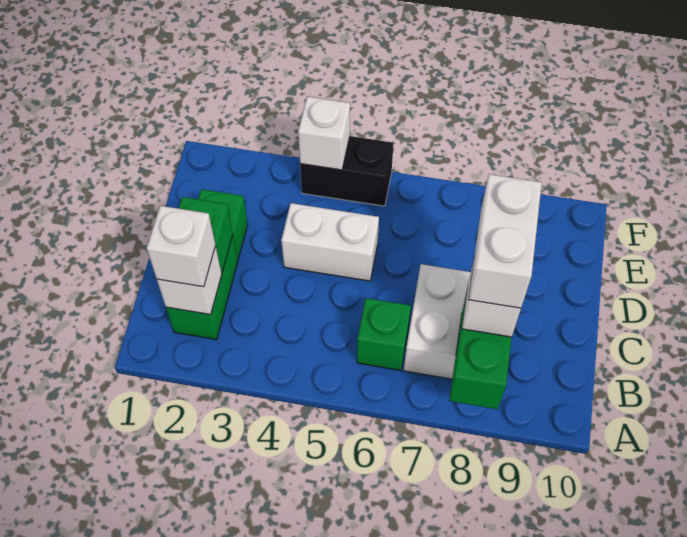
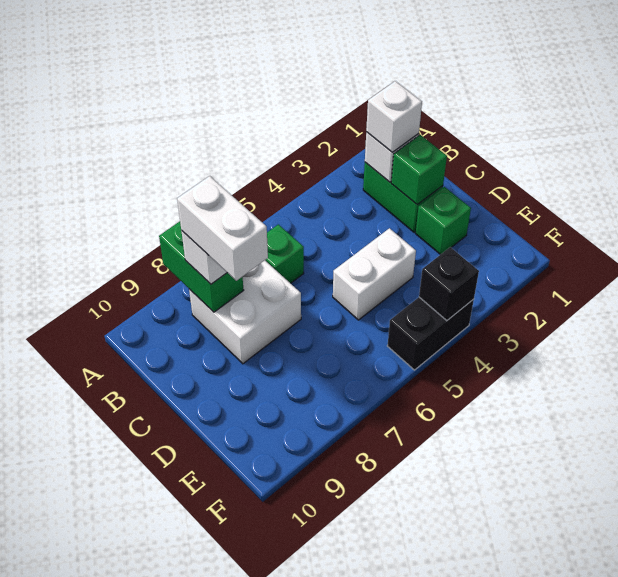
white brick F4 level 2 -> black brick F4 level 2

